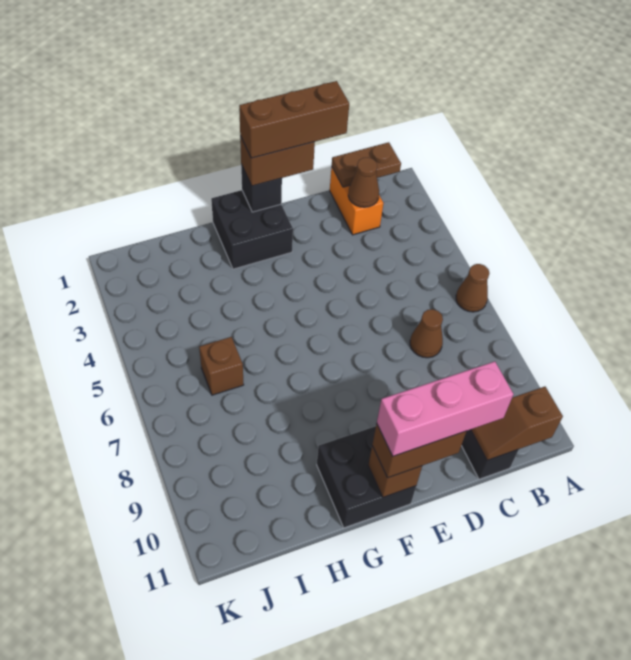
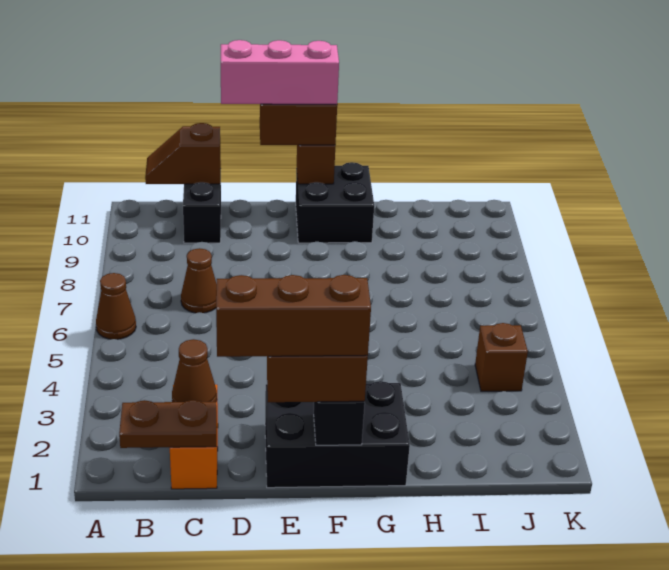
brown slope B11:C11 level 2 top B -> brown slope B11:C11 level 2 top C
black brick F1:G2 level 1 -> black brick E1:G2 level 1
brown brick I6 level 1 -> brown brick J4 level 1

